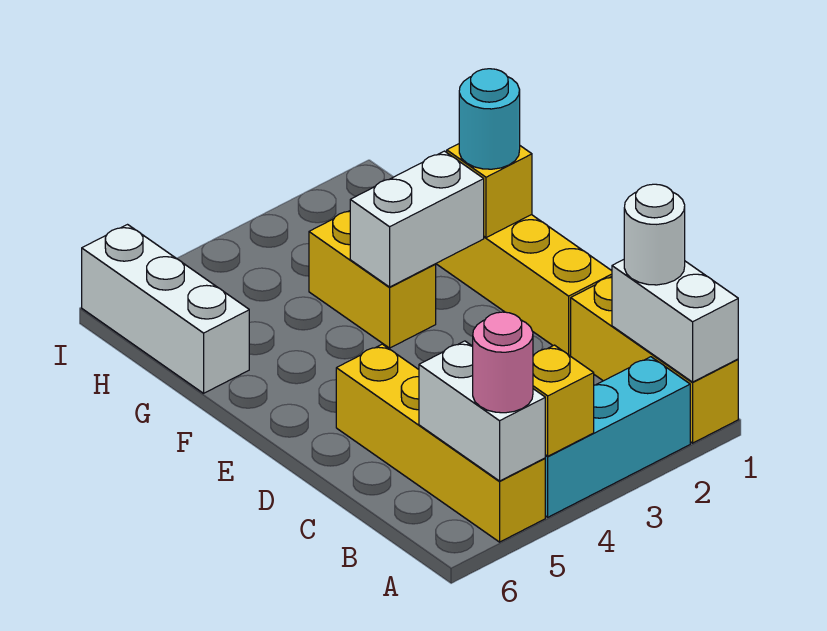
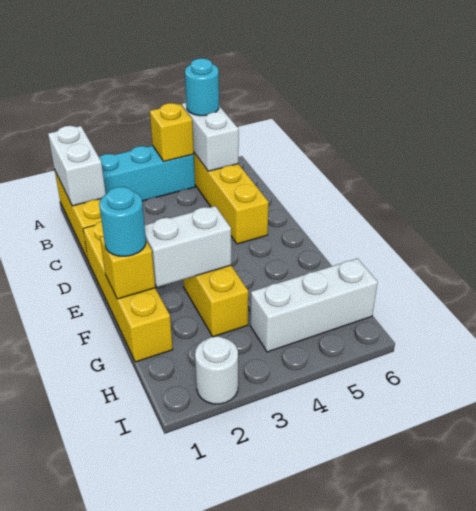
pink round brick A5 level 3 -> cyan round brick A5 level 3
white round brick B1 level 3 -> white round brick I2 level 1
white brick G6:I6 level 1 -> white brick H4:H6 level 1

